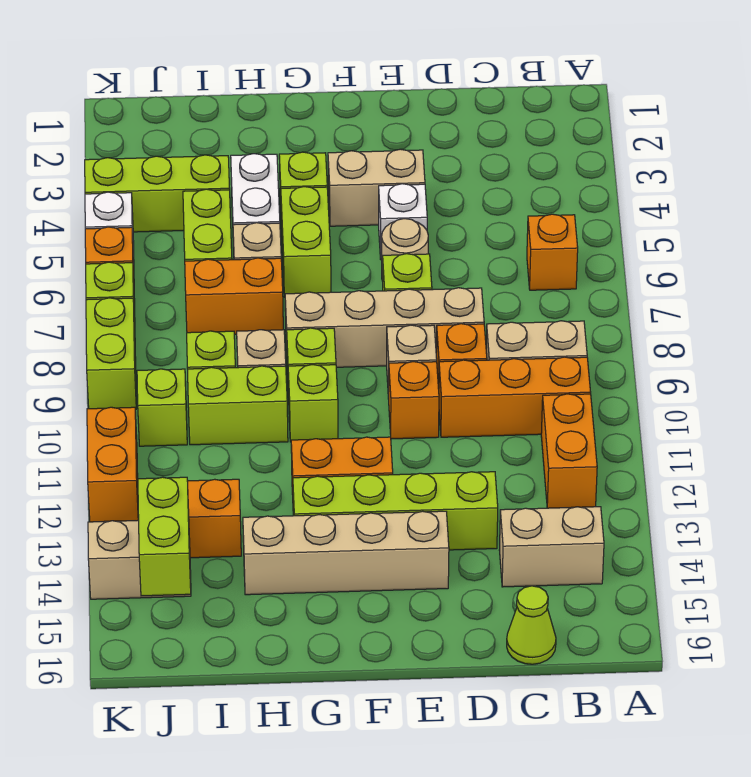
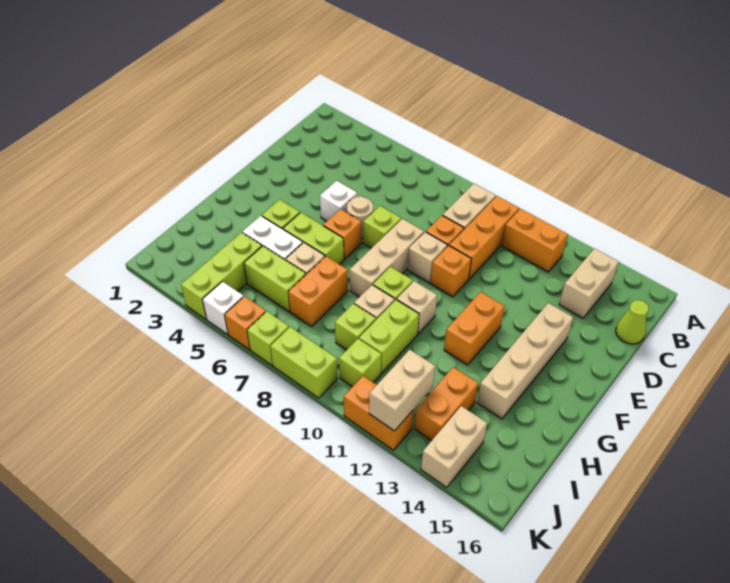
orange brick B6 level 1 -> orange brick F6 level 1
tan brick D8:G8 level 1 -> tan brick E8:G8 level 1
lime brick D13:G13 level 1 -> none
tan brick E4:F4 level 1 -> tan brick J12:K12 level 2
lime brick G10 level 1 -> tan brick G10 level 1
lime brick J14:J15 level 2 -> none

